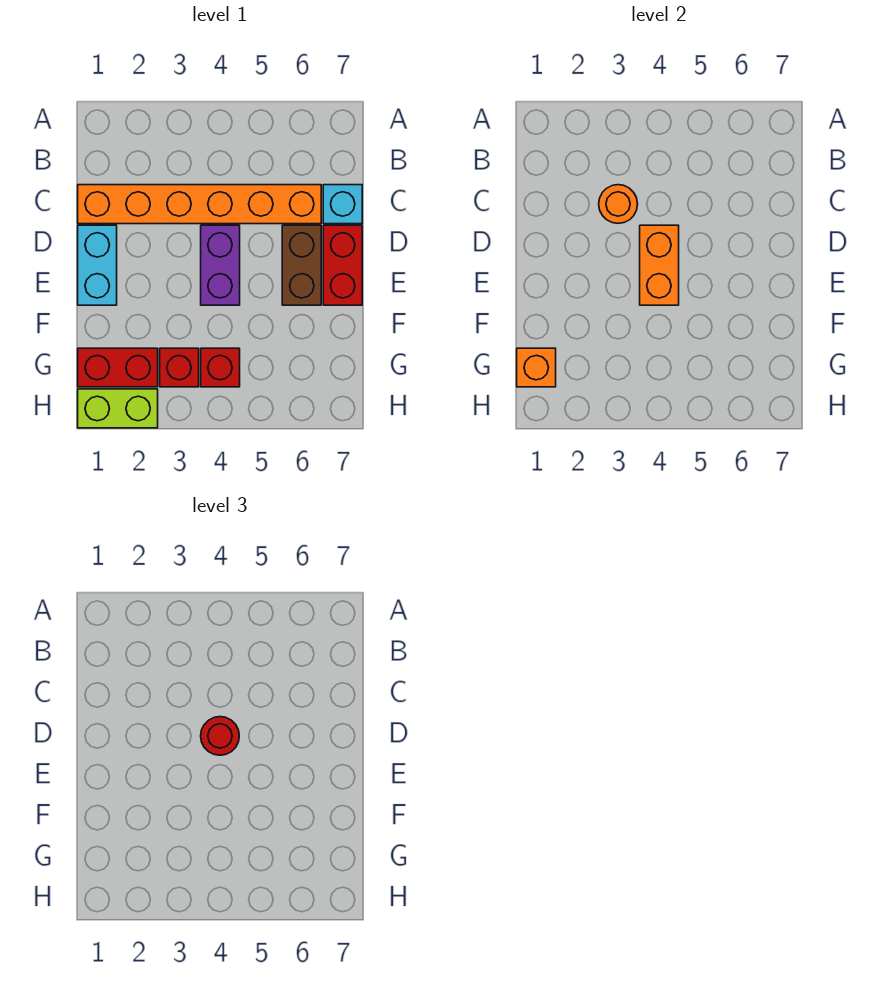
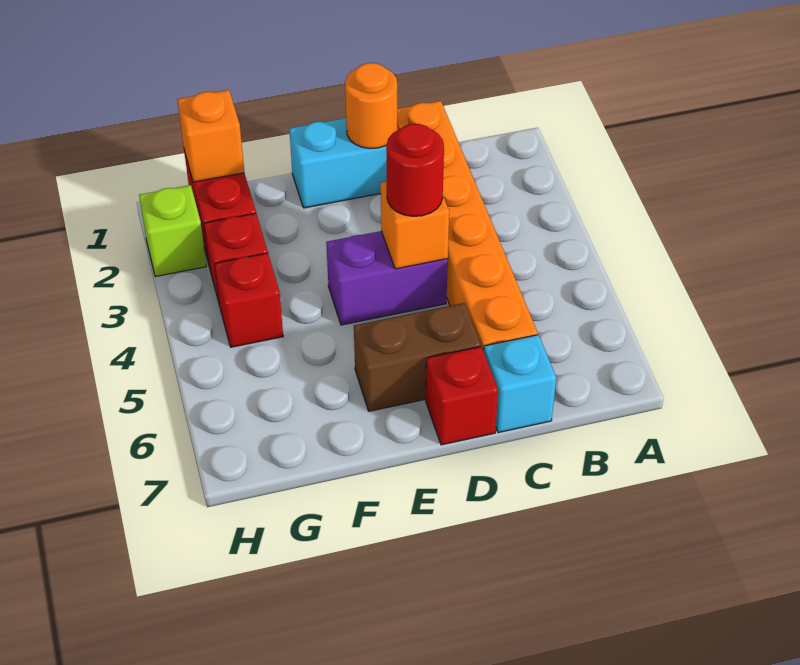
orange round brick C3 level 2 -> orange round brick D1 level 2
orange brick D4:E4 level 2 -> orange brick D4 level 2
red brick D7:E7 level 1 -> red brick D7 level 1
lime brick H1:H2 level 1 -> lime brick H2 level 1

